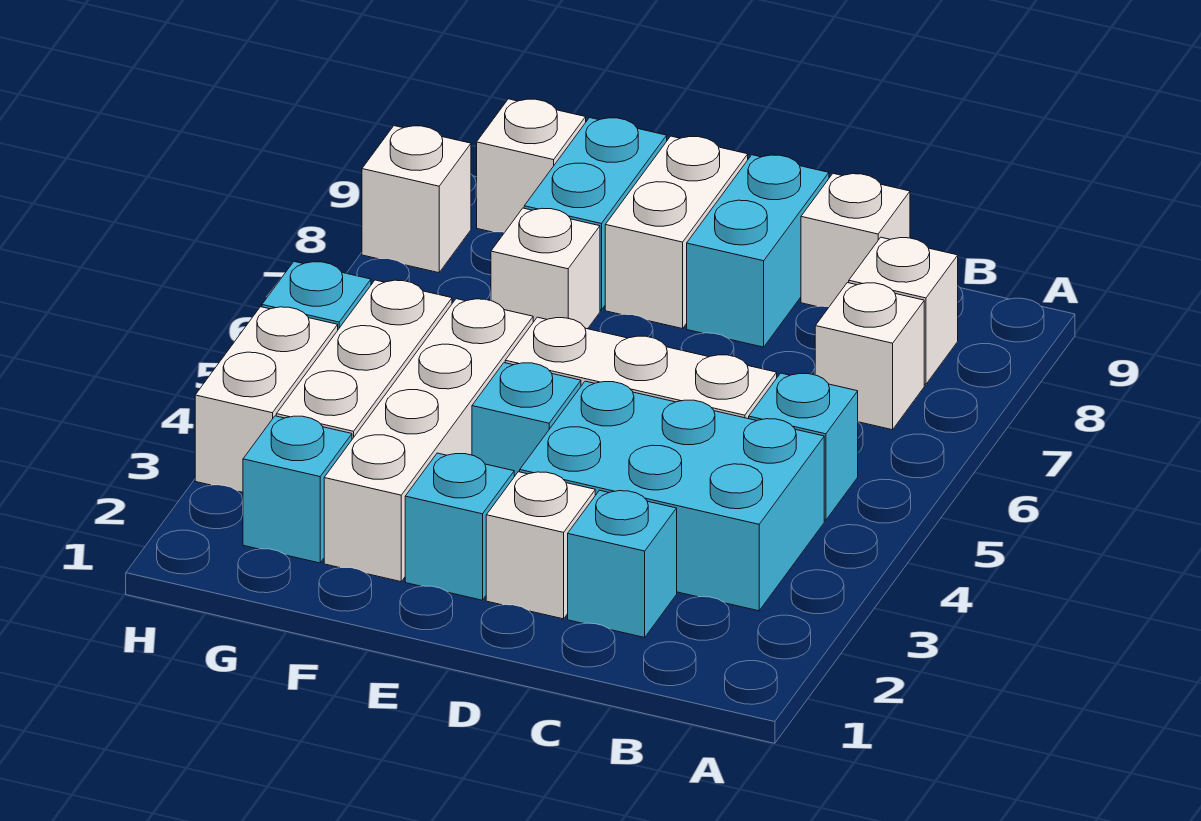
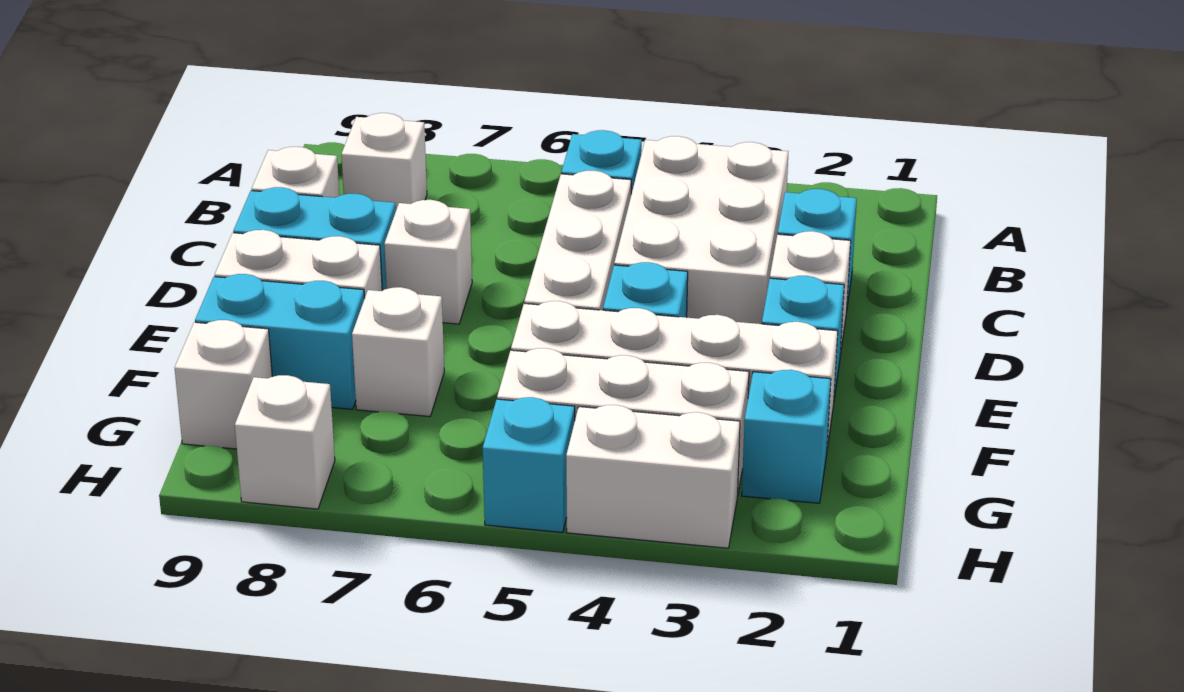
cyan brick B3:D4 level 1 -> white brick B3:D4 level 1
white brick B7 level 1 -> white brick D7 level 1

